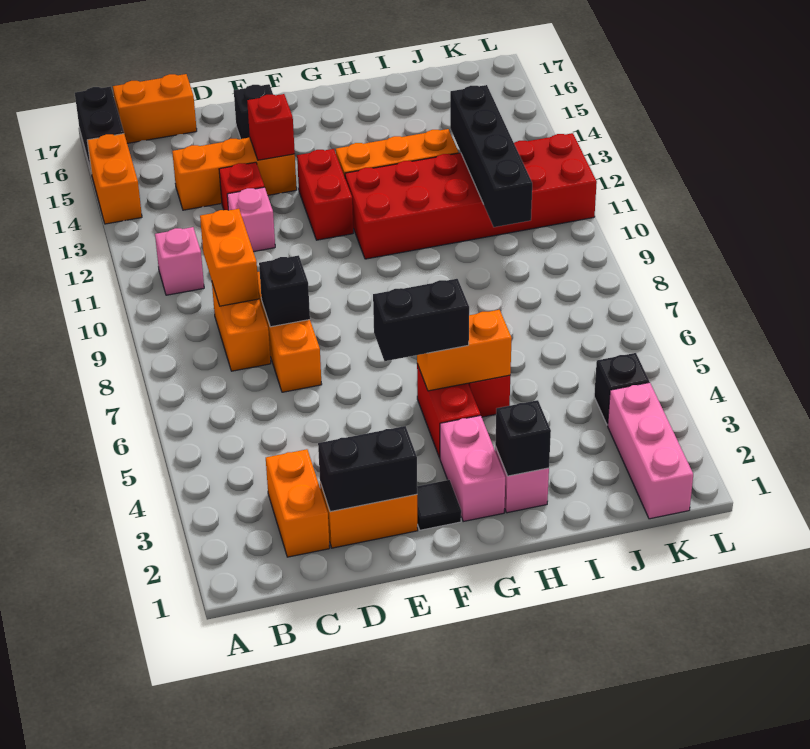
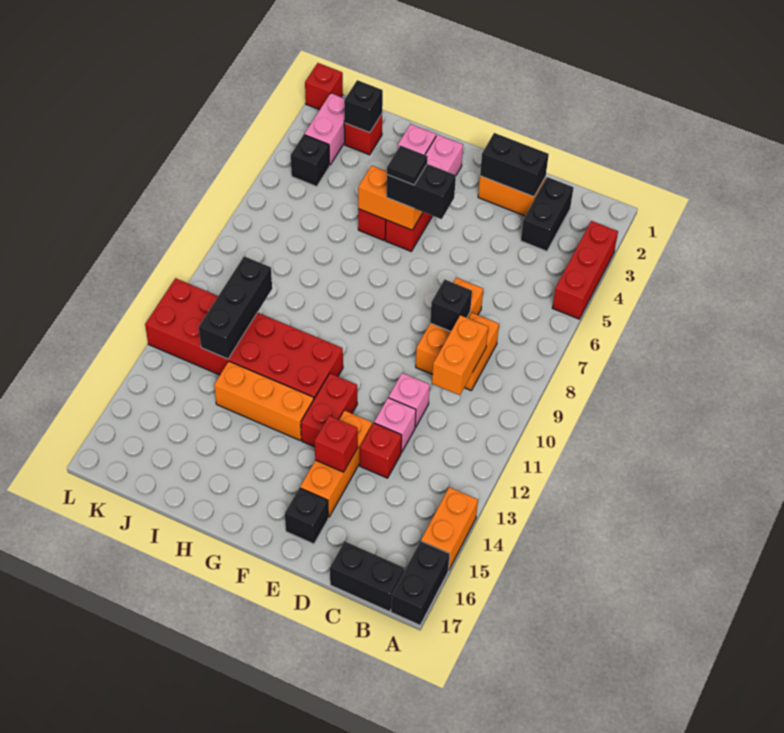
none -> red brick A3:A5 level 1
pink brick B11 level 1 -> pink brick D11 level 1
orange brick B17:C17 level 1 -> black brick B17:C17 level 1
orange brick C2:C3 level 1 -> black brick C2:C3 level 1
orange brick C14:E14 level 1 -> orange brick E13:E15 level 1
black tile F2 level 1 -> black tile G5 level 4
black brick H2 level 2 -> black brick J2 level 2
none -> red brick J2 level 1
black brick J10:J13 level 2 -> black brick J10:J12 level 2
pink brick K1:K3 level 1 -> pink brick K2:K3 level 1
none -> red brick L1 level 1

